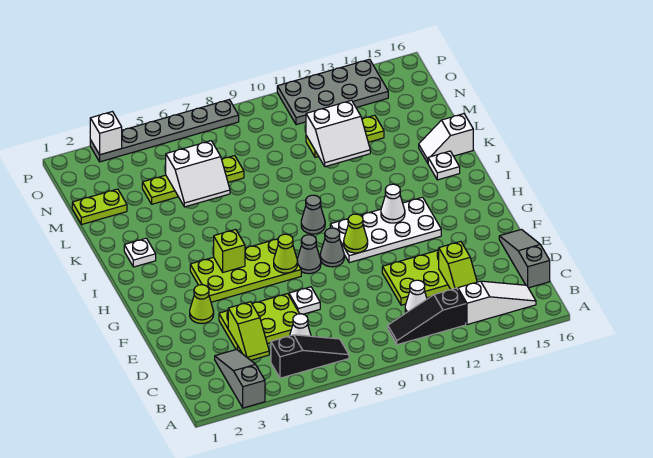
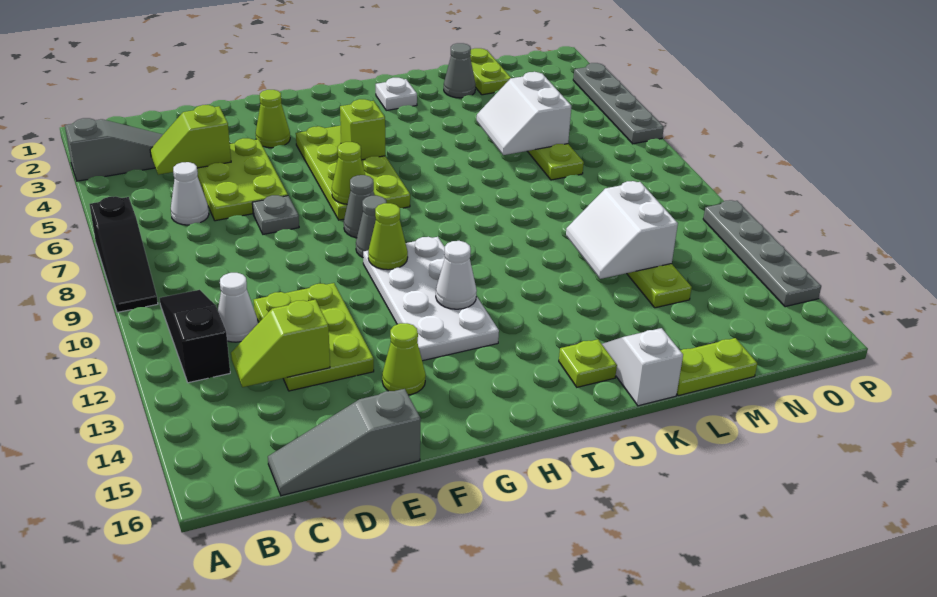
black slope B5:B7 level 1 top 5 -> black slope A7:A9 level 1 top 7
white slope B13:B15 level 1 top 13 -> none
grey slope C16:E16 level 1 top C -> grey slope C16:E16 level 1 top E
white plate E7 level 1 -> grey plate E7 level 1
none -> lime cone F14 level 1
grey cone I9 level 1 -> grey cone L2 level 1
white plate J15 level 1 -> lime plate J15 level 1
none -> lime plate L16:M16 level 1
grey plate O11:P14 level 1 -> grey plate P11:P14 level 1
grey plate P3:P8 level 1 -> grey plate P3:P6 level 1
white brick P3 level 2 -> none

